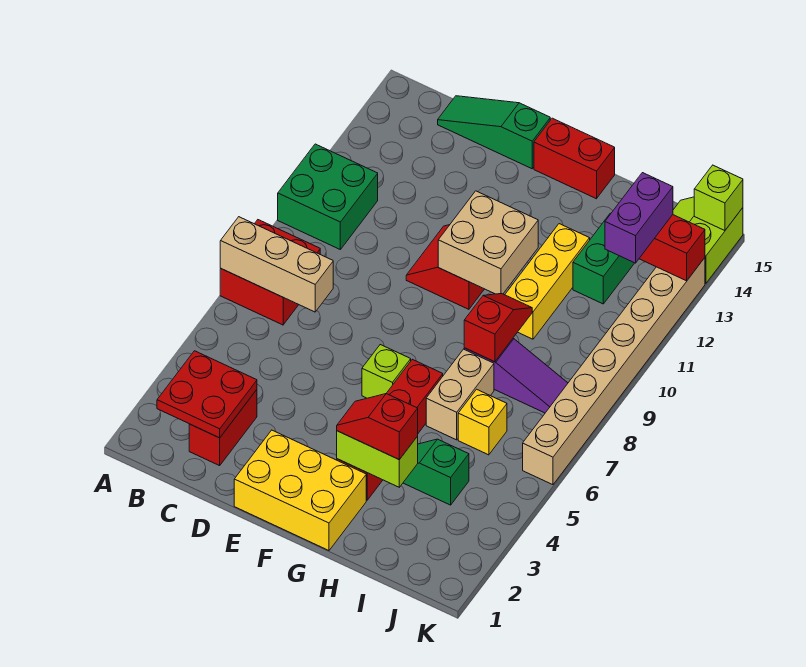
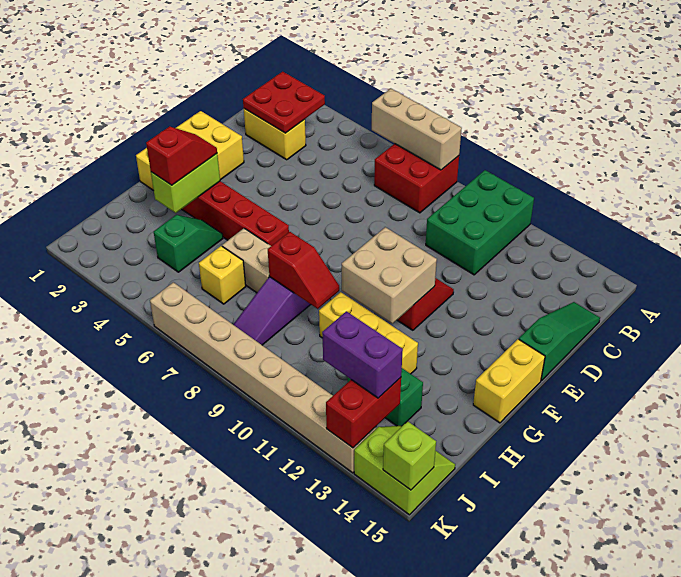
tan brick A7:C7 level 2 -> tan brick A6:A8 level 2
green brick A10:B11 level 1 -> green brick A10:C11 level 1
red brick C2:C3 level 1 -> yellow brick C2:C3 level 1
lime brick F6 level 1 -> none
red brick F15:G15 level 1 -> yellow brick F15:G15 level 1

